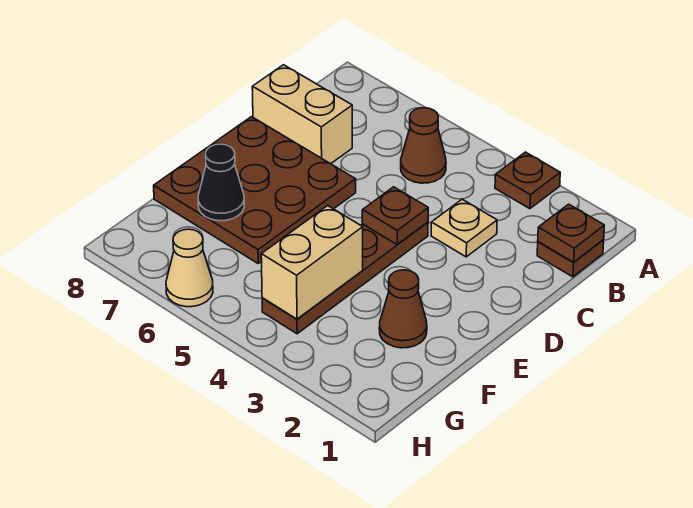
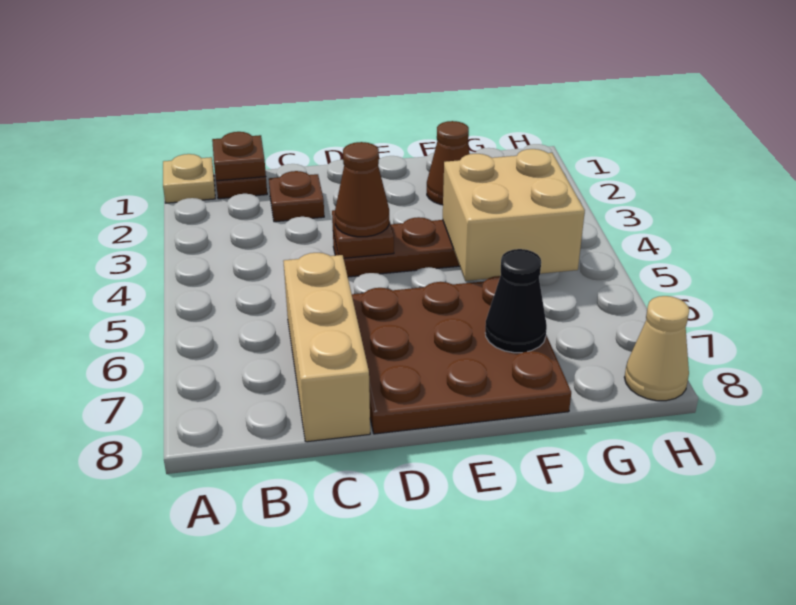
brown plate A3 level 1 -> brown plate C2 level 1
brown cone B5 level 1 -> brown cone D4 level 3
tan plate C3 level 1 -> tan plate A1 level 1
tan brick C7:C8 level 1 -> tan brick C6:C8 level 1
tan brick F4:G4 level 2 -> tan brick F4:G5 level 2
tan cone H6 level 1 -> tan cone H8 level 1

